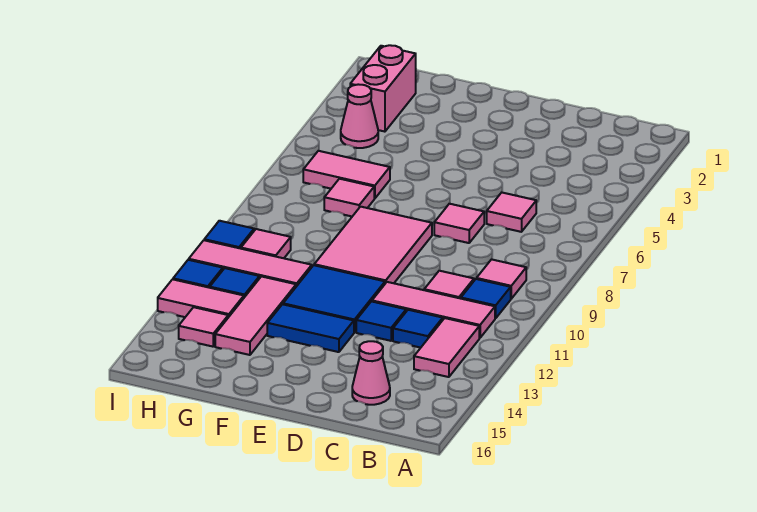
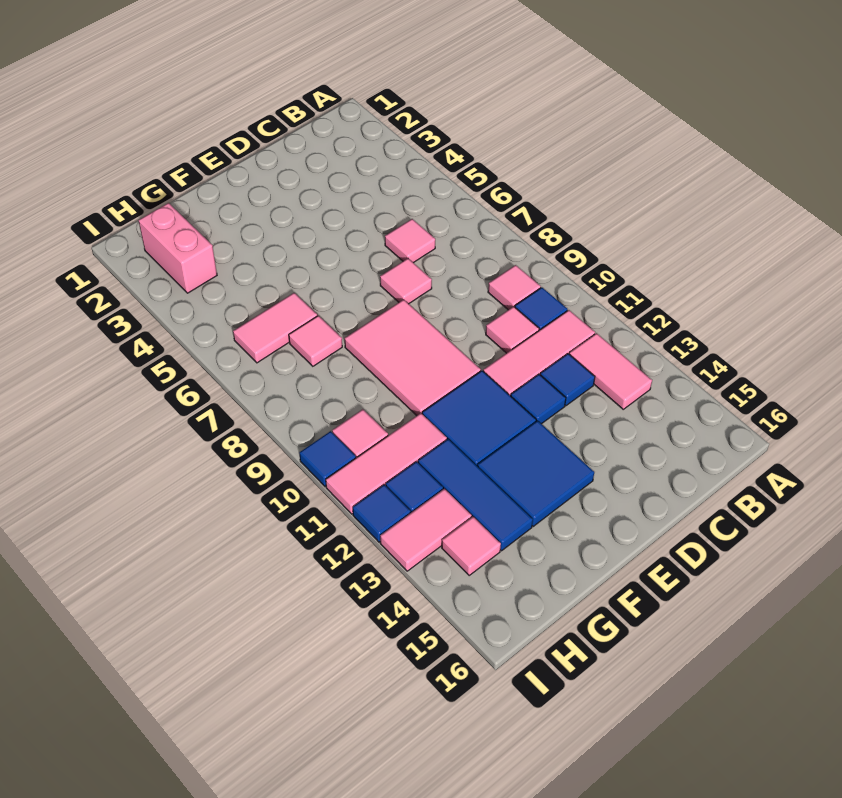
pink cone C15 level 1 -> none
blue tile E13:F13 level 1 -> blue tile E13:F14 level 1
pink tile G12:G14 level 1 -> blue tile G12:G14 level 1
pink cone H4 level 1 -> none

